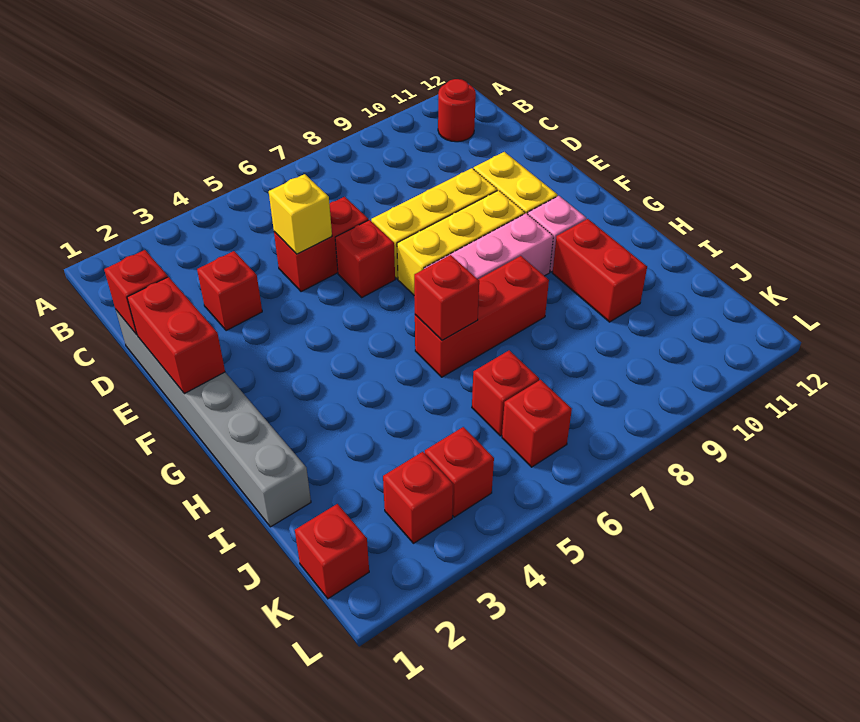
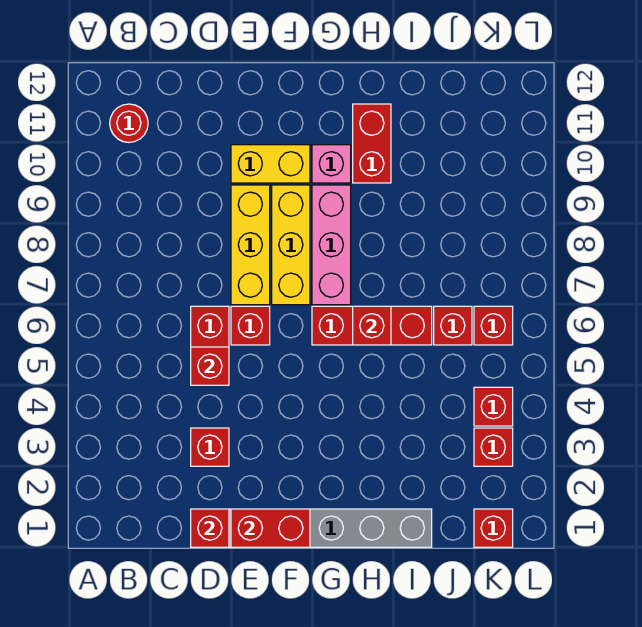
yellow brick D5 level 2 -> red brick D5 level 2
red brick H6:H8 level 1 -> red brick G6:I6 level 1
red brick H10:I10 level 1 -> red brick H10:H11 level 1

